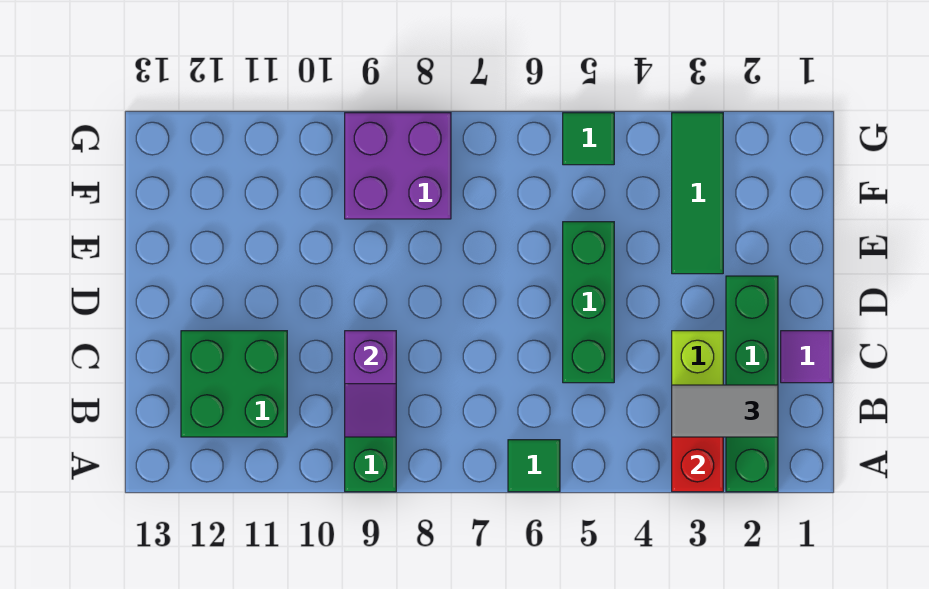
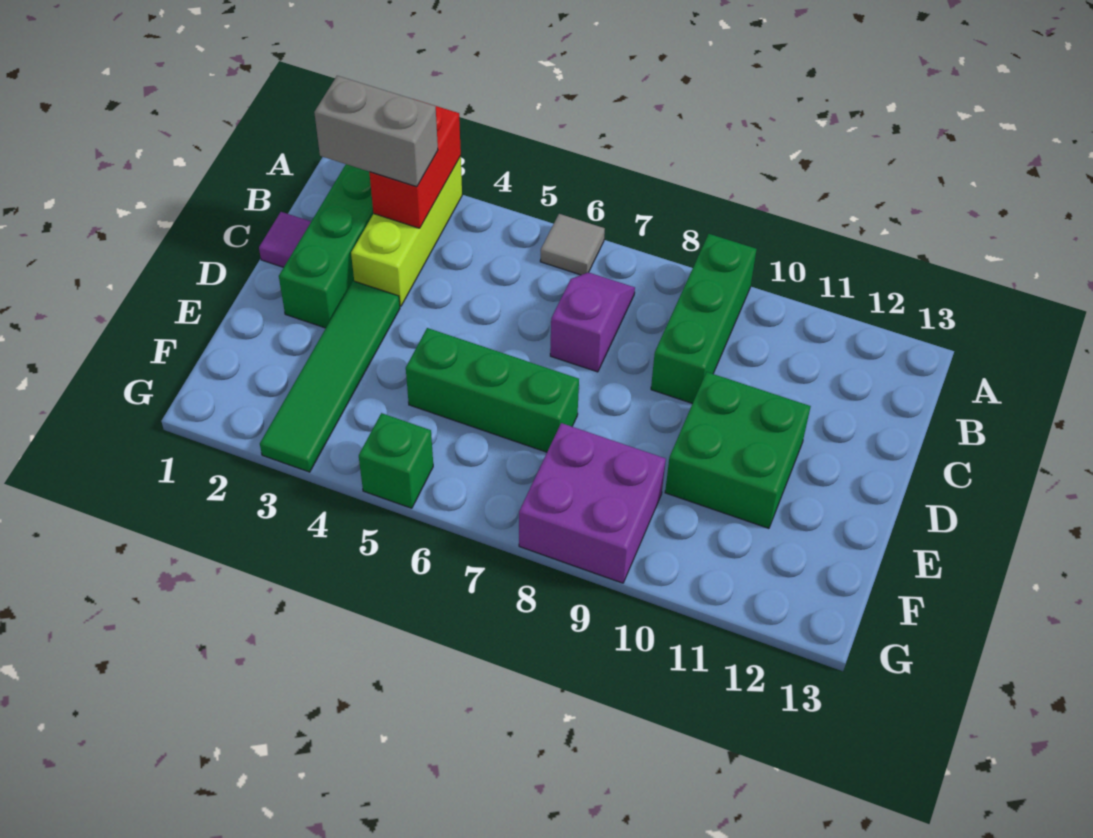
green tile A6 level 1 -> grey tile A6 level 1
grey tile B2:B3 level 3 -> grey brick B2:B3 level 3
purple slope B9:C9 level 2 top C -> purple slope B7:C7 level 1 top C
green brick B11:C12 level 1 -> green brick D10:E11 level 1
green brick C5:E5 level 1 -> green brick E5:E7 level 1
green tile E3:G3 level 1 -> green tile D3:G3 level 1
green tile G5 level 1 -> green brick G5 level 1

